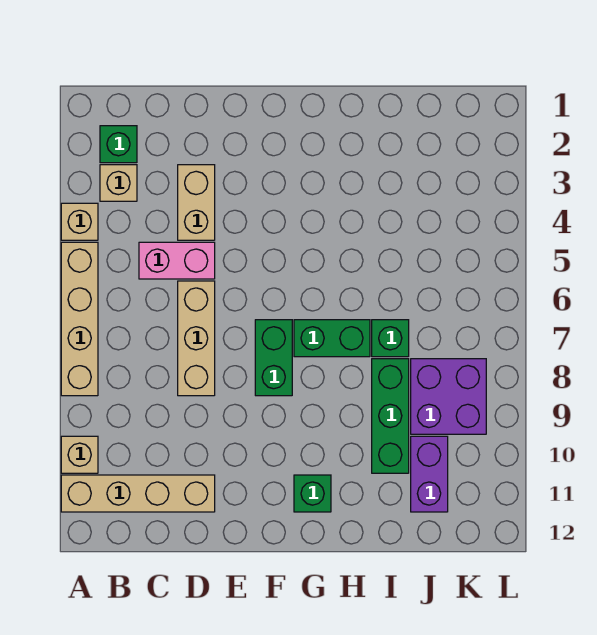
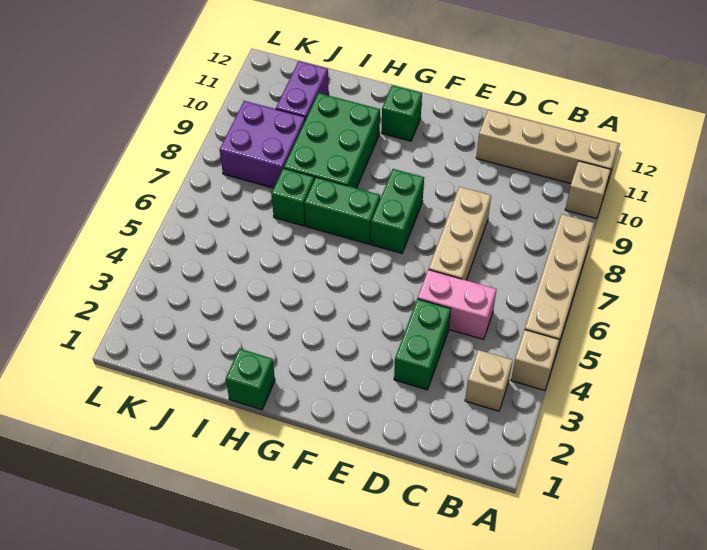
green brick B2 level 1 -> green brick H1 level 1
tan brick D3:D4 level 1 -> green brick D3:D4 level 1
green brick I8:I10 level 1 -> green brick H8:I10 level 1

